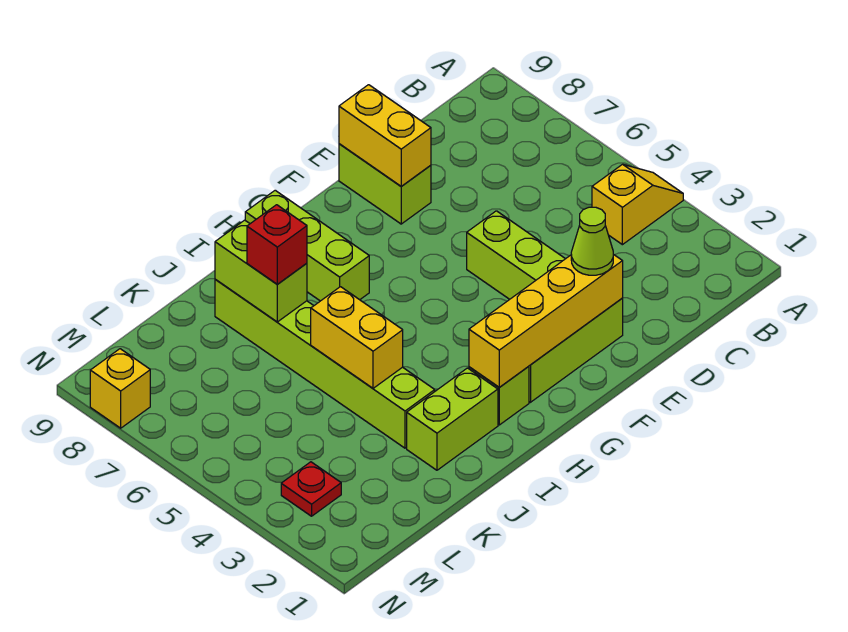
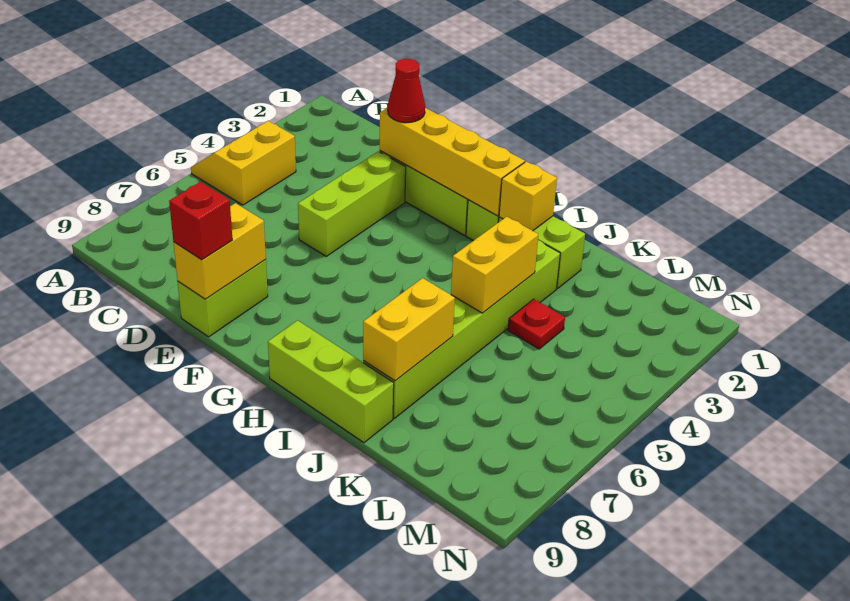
yellow slope A4:B4 level 1 top B -> yellow slope A4:B5 level 1 top B
lime cone E2 level 3 -> red cone E2 level 3
lime brick H7:H9 level 1 -> lime brick H9:J9 level 1
lime brick J7:J8 level 2 -> yellow brick J7:J8 level 2
red brick J7 level 3 -> red brick E9 level 3
red plate M3 level 1 -> red plate K4 level 1
yellow brick N8 level 1 -> yellow brick I2 level 2

